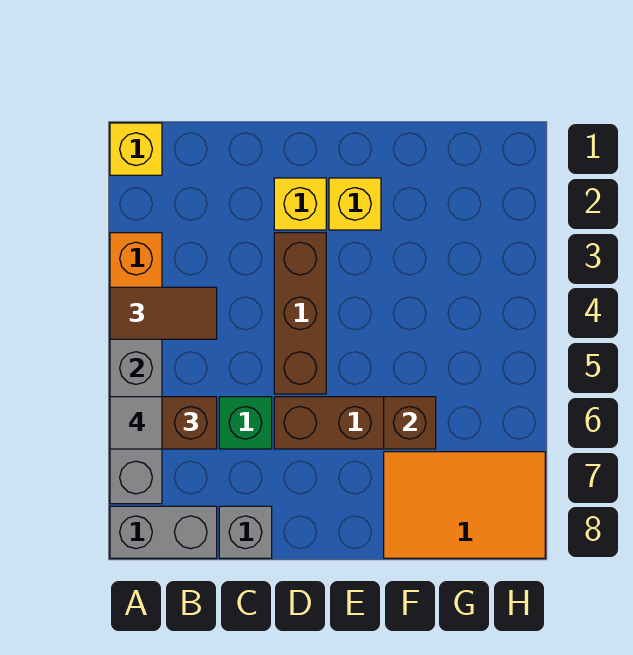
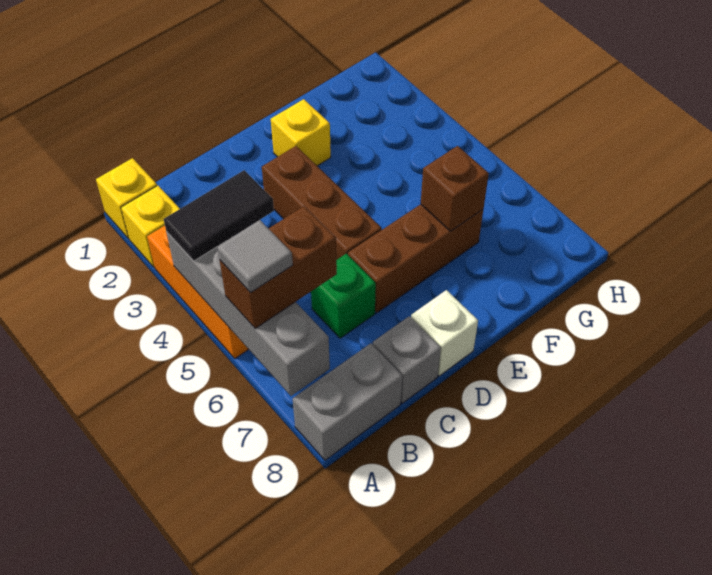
brown tile A4:B4 level 3 -> black tile A4:B4 level 3
yellow brick D2 level 1 -> yellow brick A2 level 1
none -> white brick D8 level 1
orange tile F7:H8 level 1 -> none

